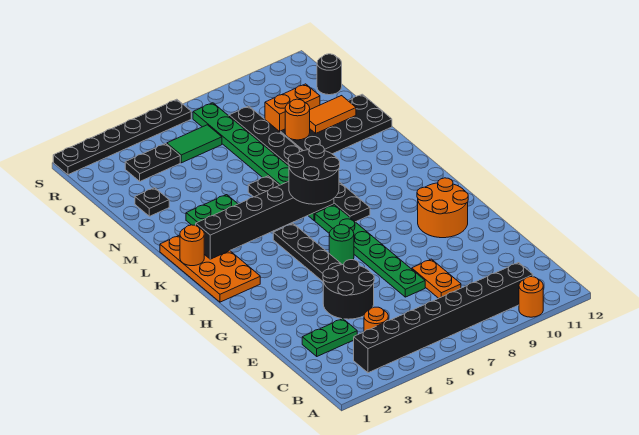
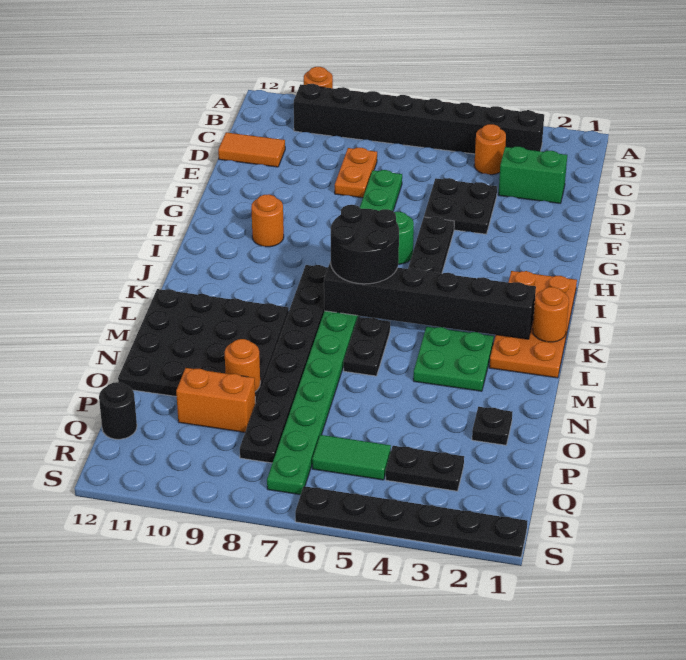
green plate D2:D3 level 1 -> green brick D2:D3 level 1
black round brick E4:F5 level 1 -> black plate E4:F5 level 1
orange round brick G10:H11 level 1 -> orange round brick H10 level 1
black plate N9:O12 level 1 -> black plate L9:O12 level 1
orange tile O10:O11 level 2 -> orange tile D11:D12 level 1

